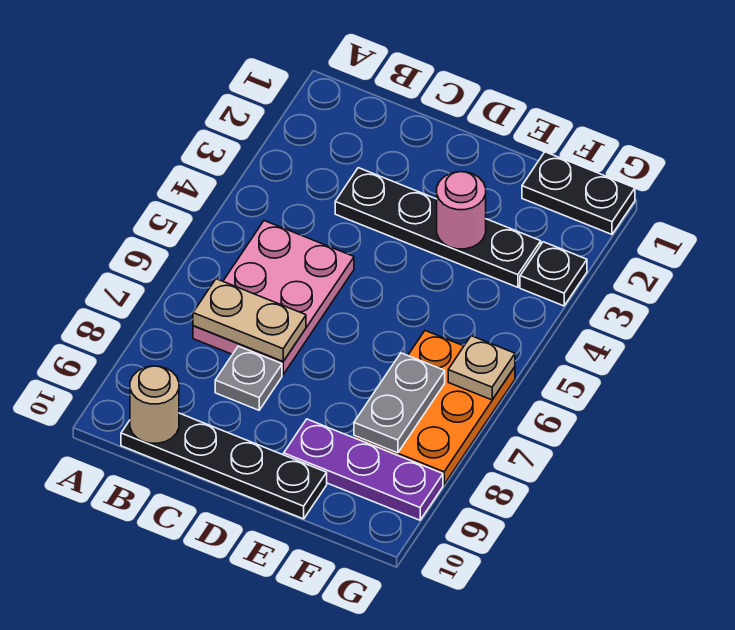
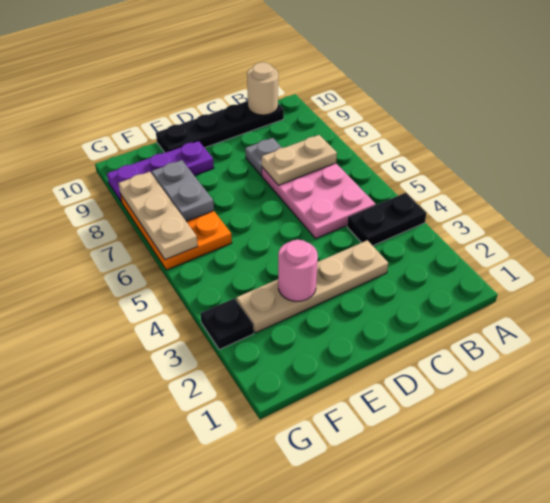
black plate C3:F3 level 1 -> tan plate C3:F3 level 1
black plate F1:G1 level 1 -> black plate A4:B4 level 1
tan plate G6 level 2 -> tan plate G6:G8 level 2

